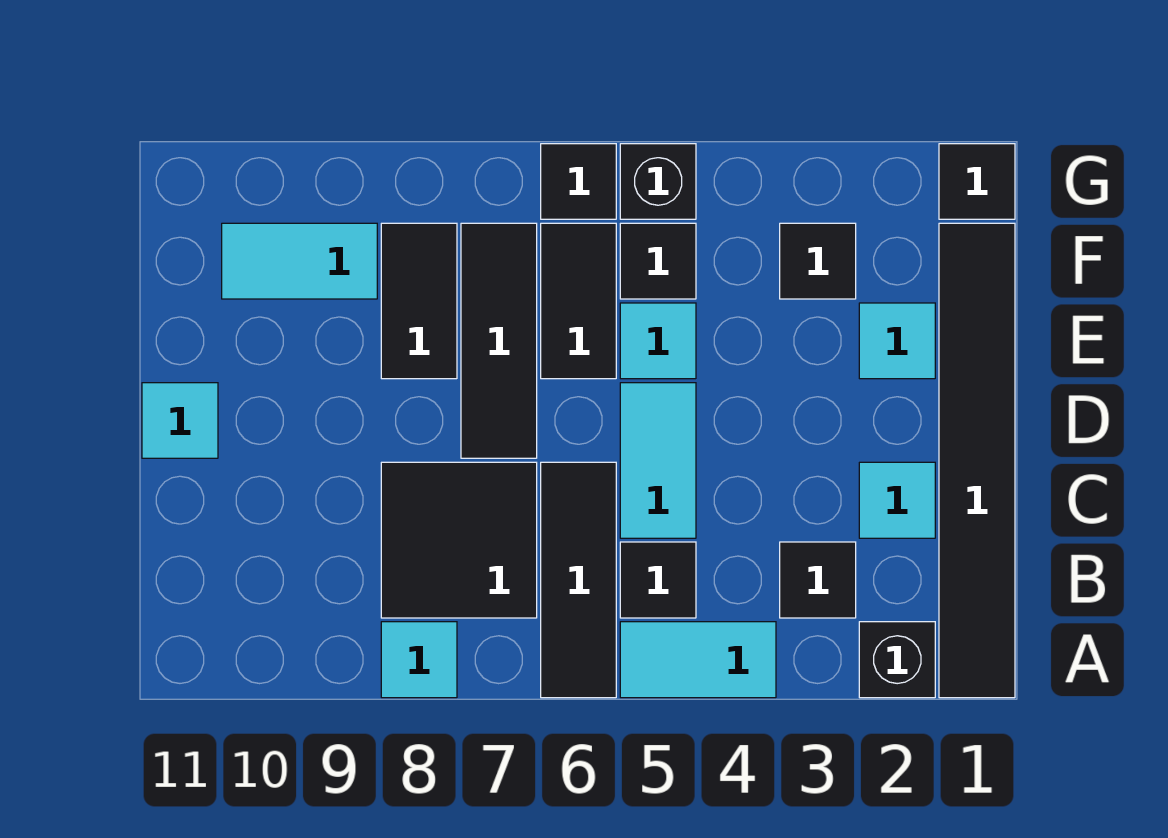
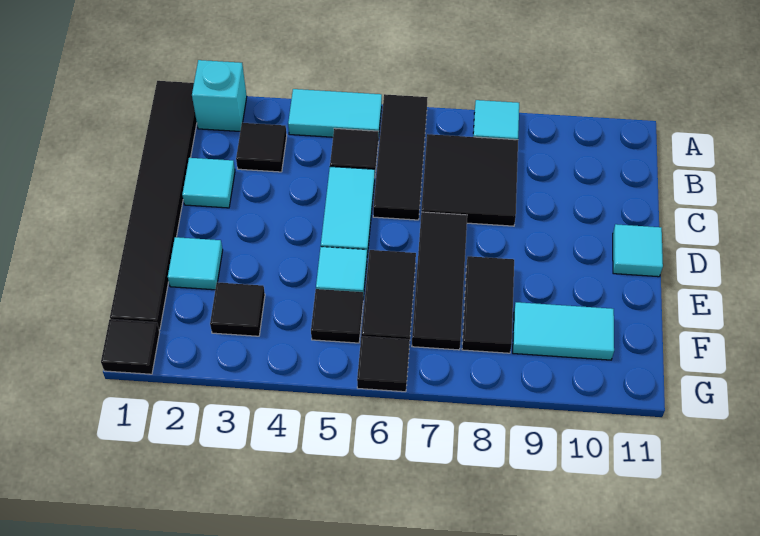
black brick A2 level 1 -> cyan brick A2 level 1
black brick G5 level 1 -> none

